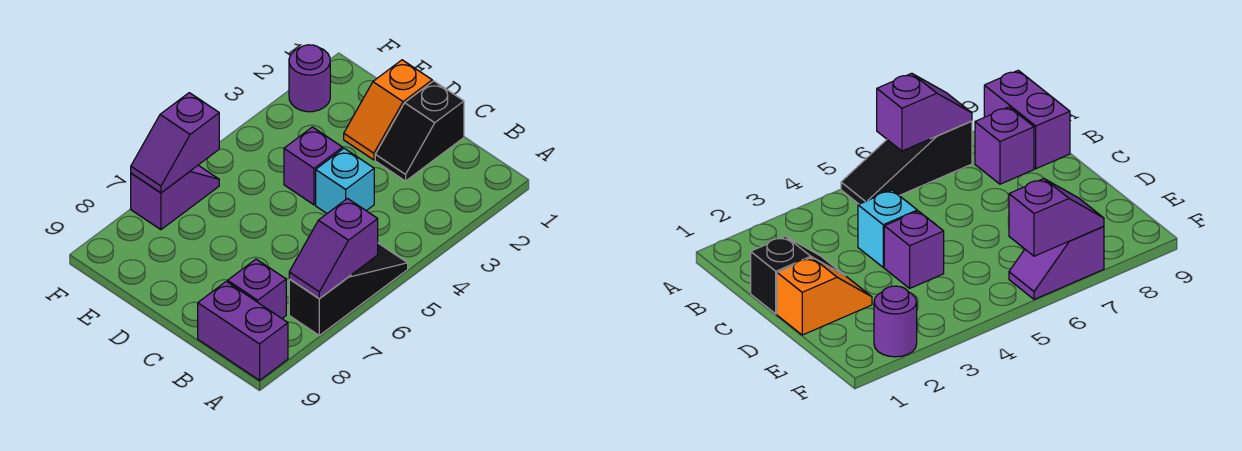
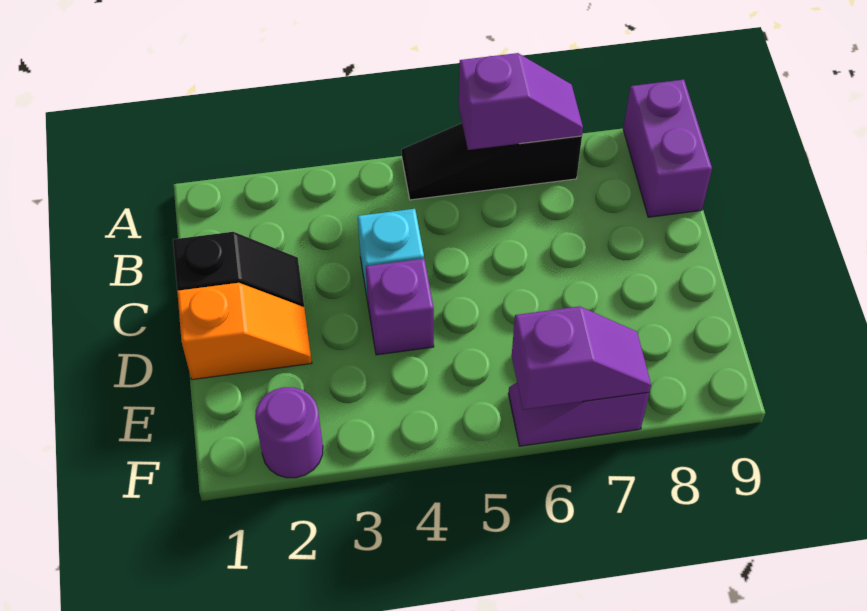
purple brick B8 level 1 -> none

